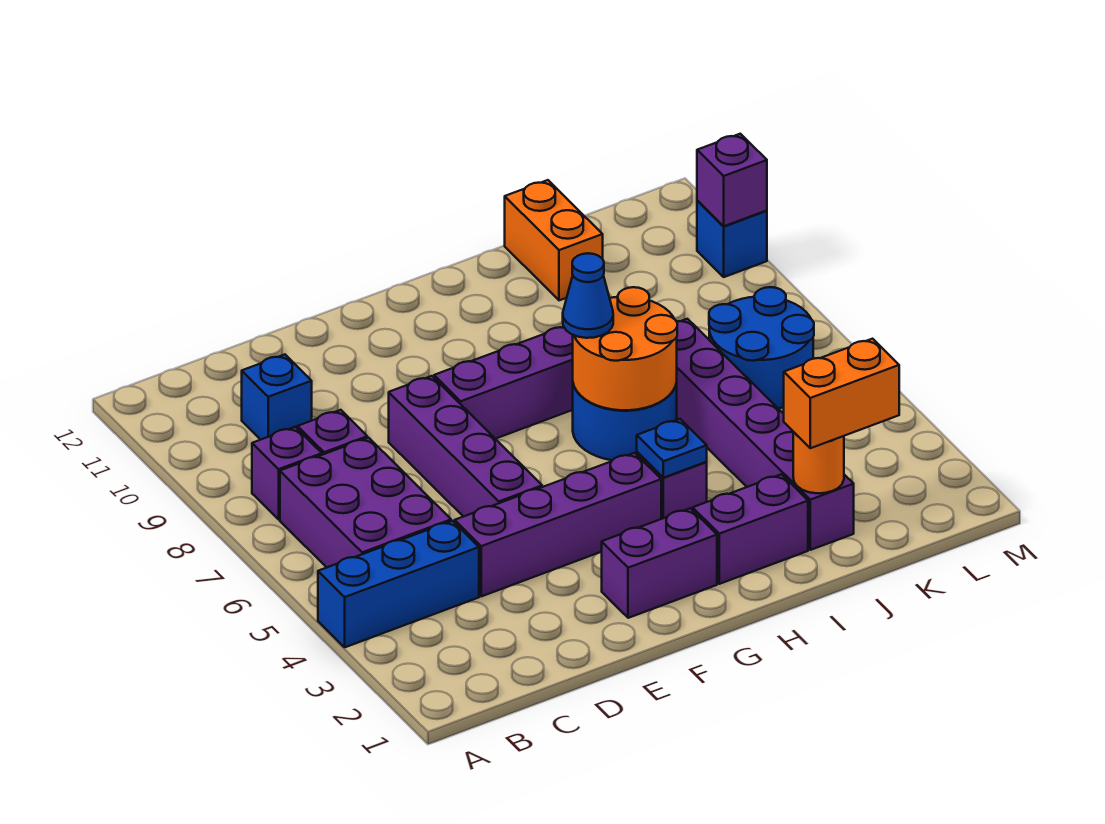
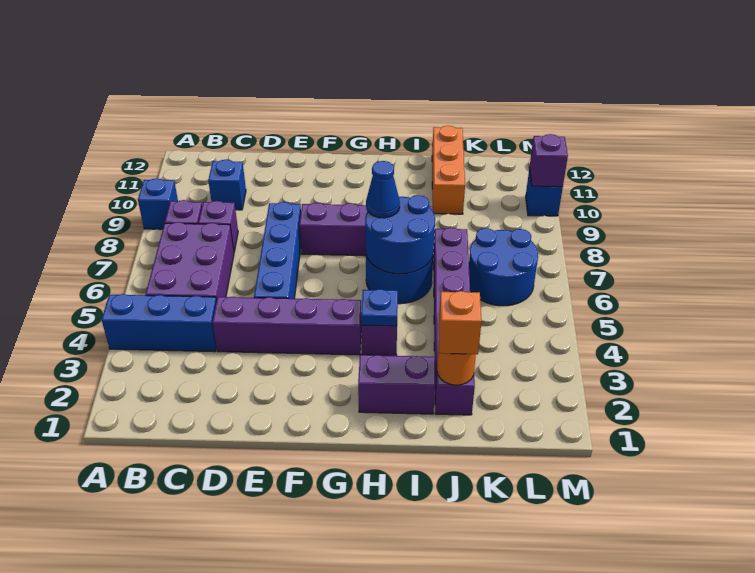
none -> blue brick A9 level 1
purple brick E5:E8 level 1 -> blue brick E5:E8 level 1
purple brick F2:G2 level 1 -> none
orange round brick H6:I7 level 2 -> blue round brick H6:I7 level 2
orange brick J2:K2 level 3 -> orange brick J2 level 3
orange brick J11:J12 level 1 -> orange brick J10:J12 level 1

